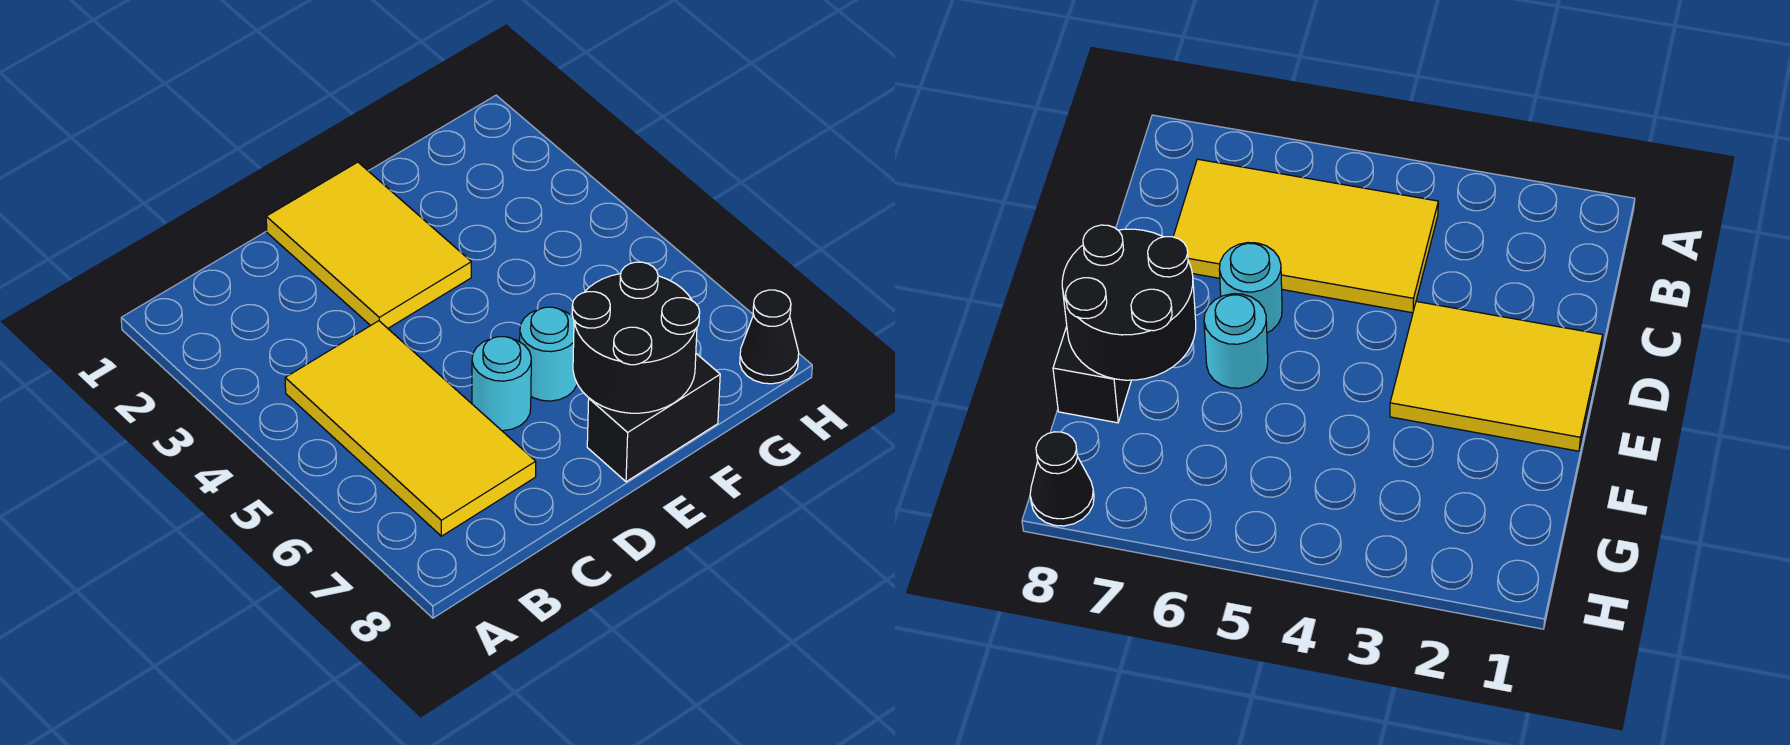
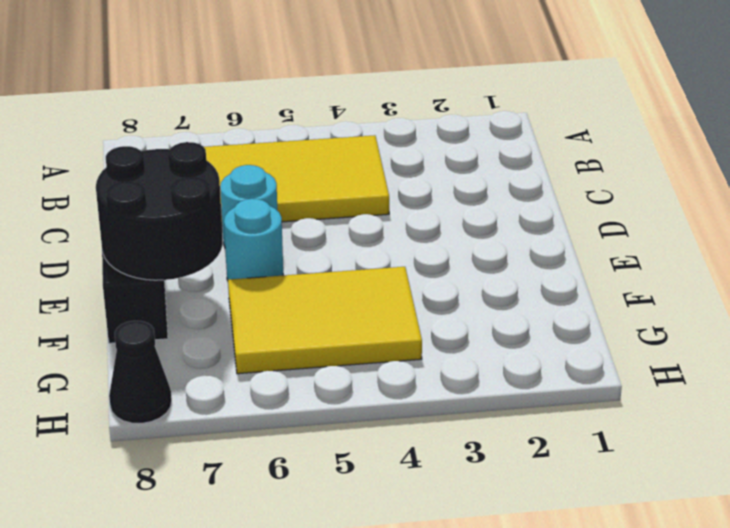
yellow tile D1:E3 level 1 -> yellow tile F4:G6 level 1

